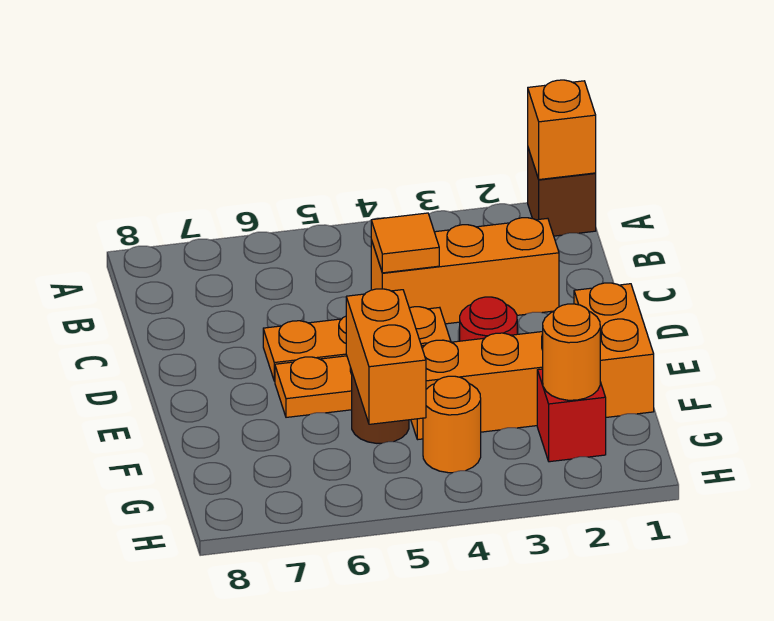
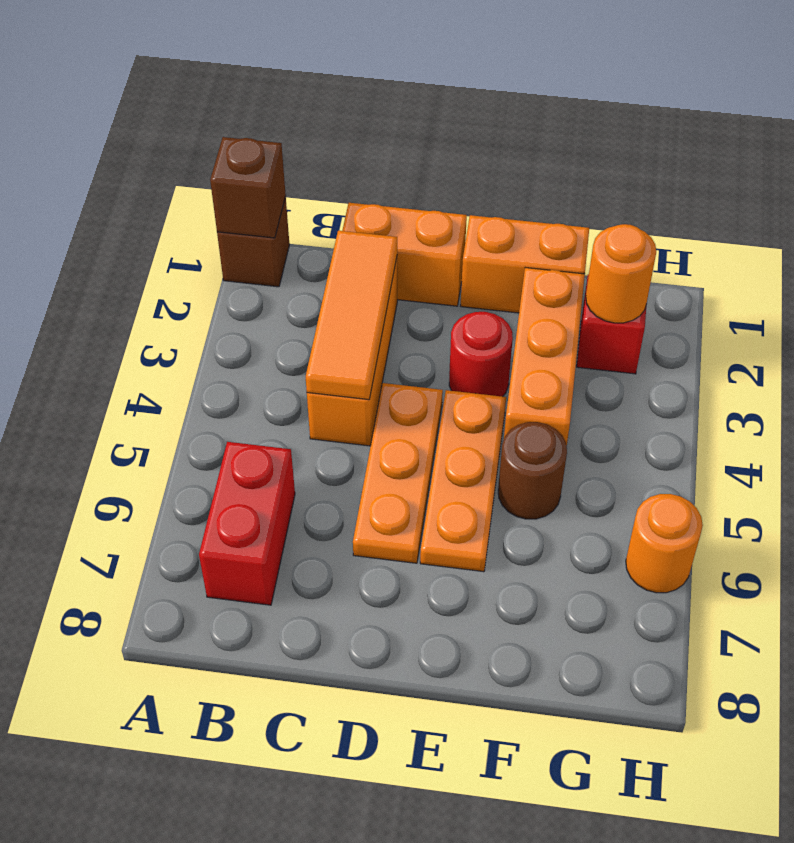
orange brick A1 level 2 -> brown brick A1 level 2
none -> red brick B6:B7 level 1
orange tile C4 level 2 -> orange tile C2:C4 level 2
orange brick F5:G5 level 2 -> orange brick C1:D1 level 1
orange round brick G4 level 1 -> orange round brick H6 level 1

